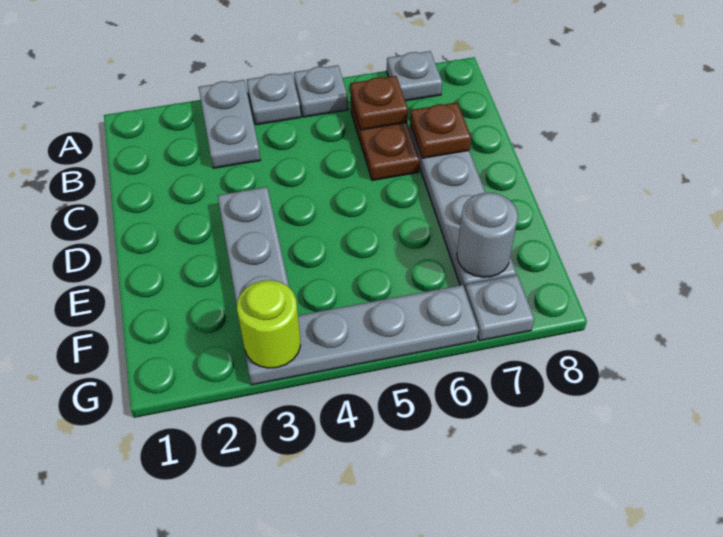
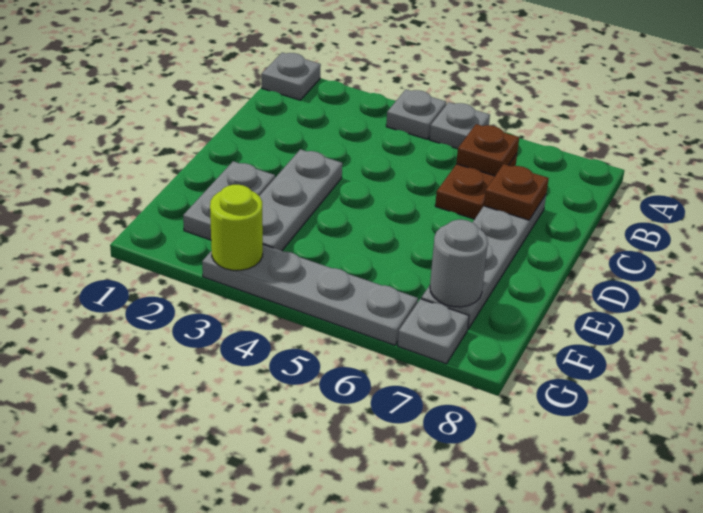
grey plate A3:B3 level 1 -> grey plate E2:F2 level 1
grey plate A7 level 1 -> grey plate A1 level 1

